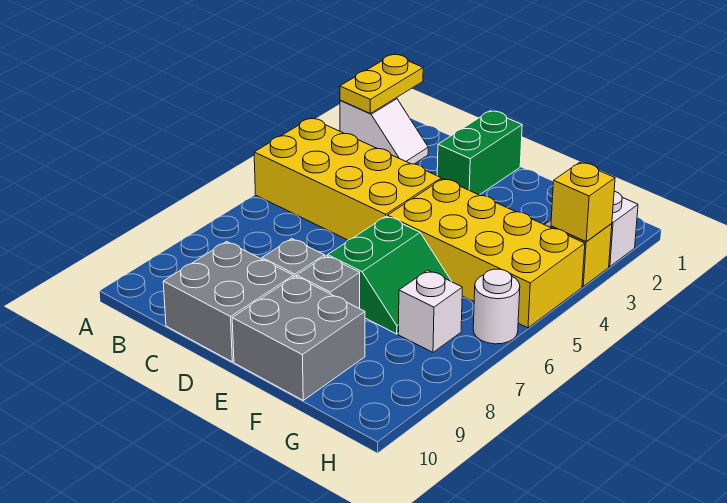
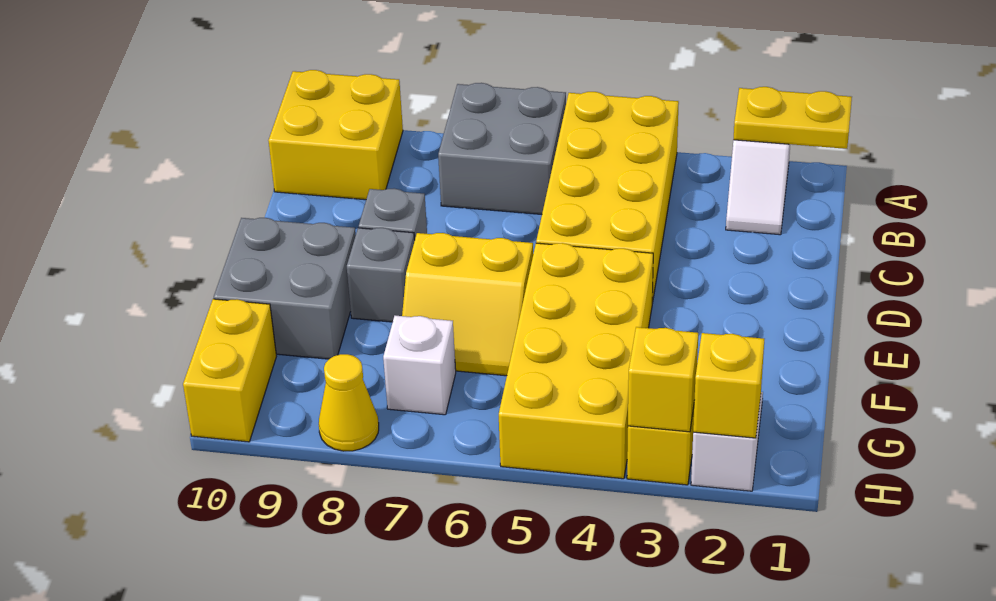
none -> yellow brick A9:B10 level 1
grey brick C9:D10 level 1 -> grey brick A6:B7 level 1
green brick D1:D2 level 1 -> none
green slope E6:F7 level 1 top E -> yellow slope E6:F7 level 1 top E
none -> yellow brick G10:H10 level 1
none -> yellow brick H2 level 2
white round brick H6 level 1 -> none
none -> yellow cone H8 level 1

